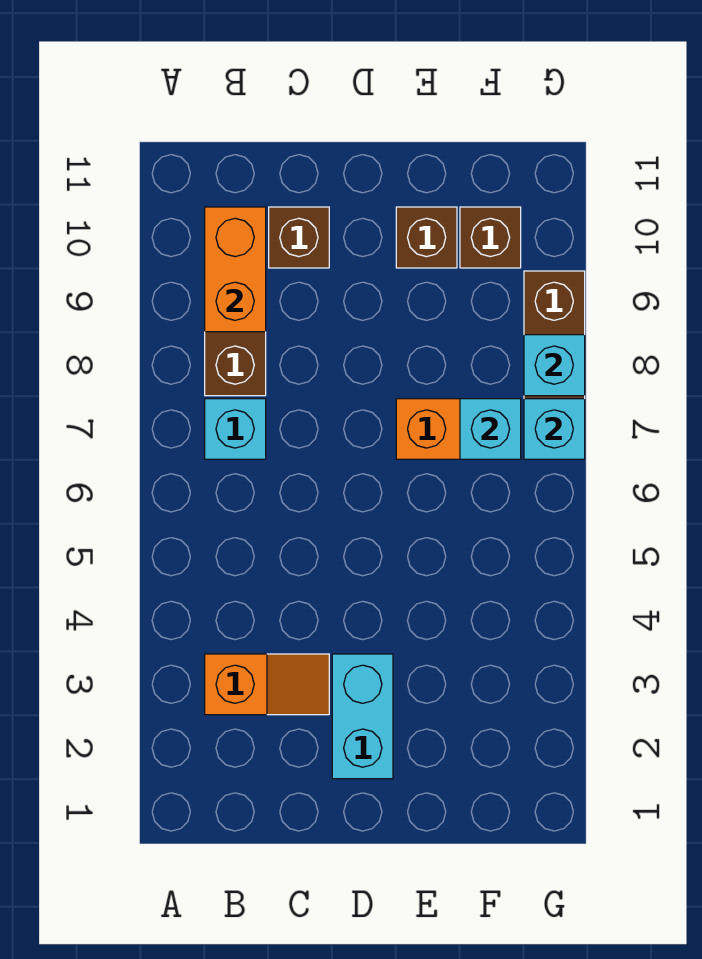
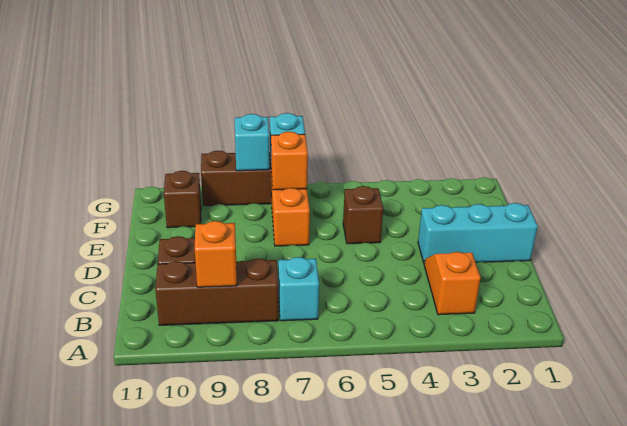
orange brick B9:B10 level 2 -> orange brick B9 level 2
cyan brick D2:D3 level 1 -> cyan brick D1:D3 level 1
brown brick E10 level 1 -> brown brick E5 level 1
cyan brick F7 level 2 -> orange brick F7 level 2

